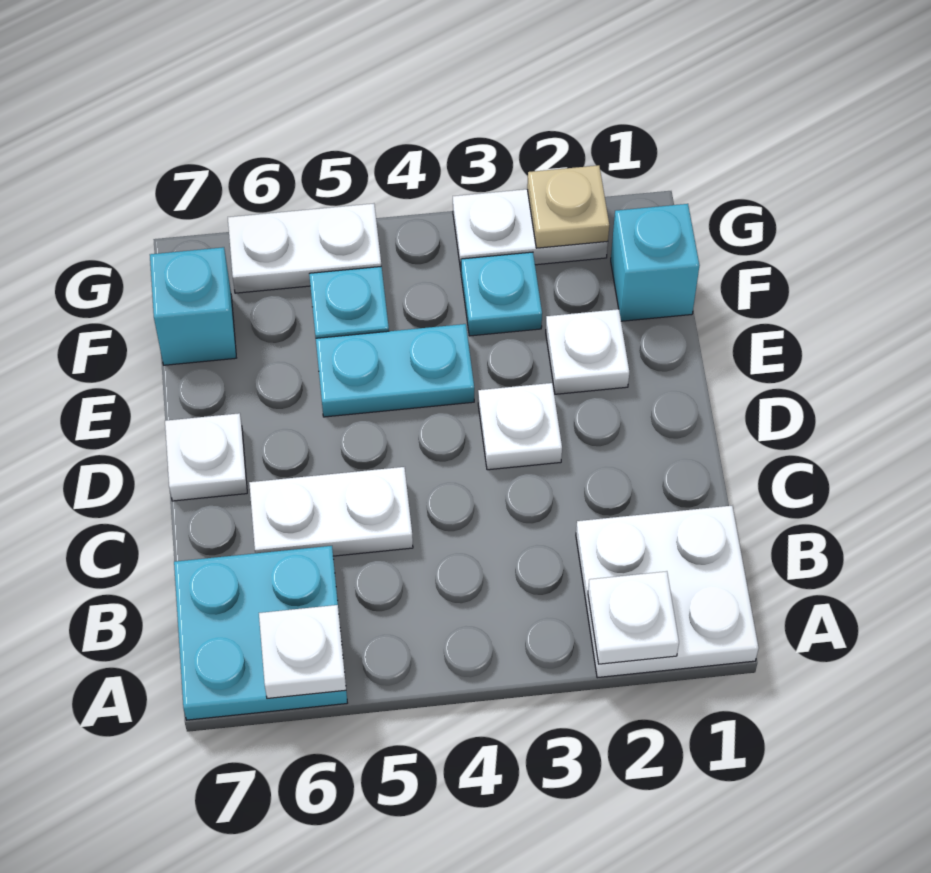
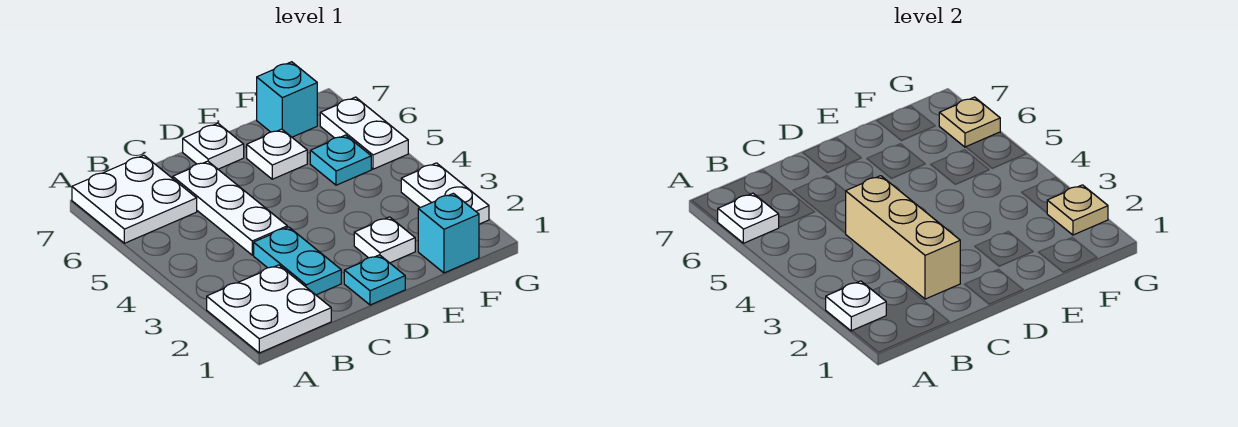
cyan plate A6:B7 level 1 -> white plate A6:B7 level 1
none -> tan brick C2:C4 level 2
white plate C5:C6 level 1 -> white plate C4:C6 level 1
white plate D3 level 1 -> white plate E6 level 1
cyan plate E4:E5 level 1 -> cyan plate C2:C3 level 1
cyan plate F3 level 1 -> cyan plate D1 level 1
none -> tan plate G6 level 2

